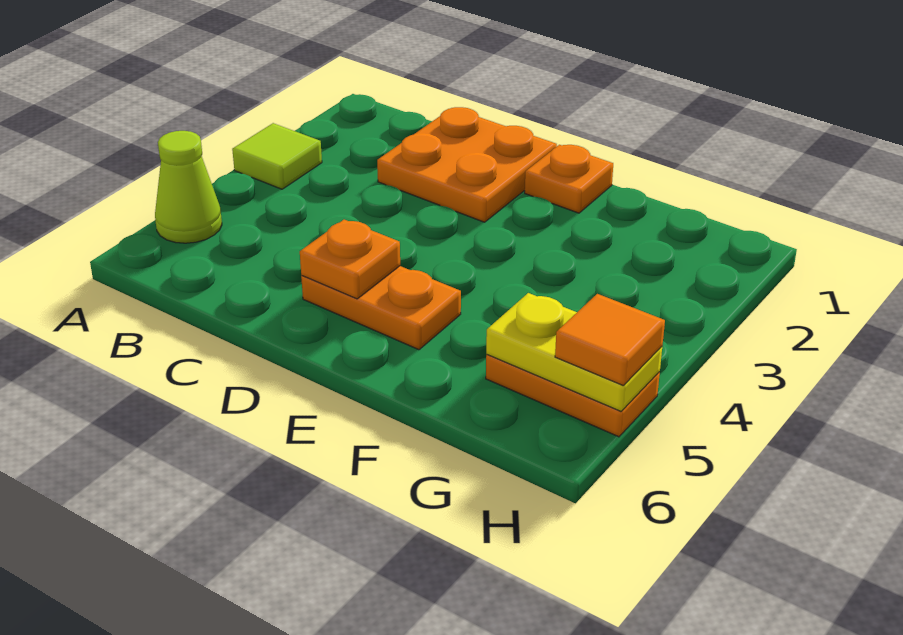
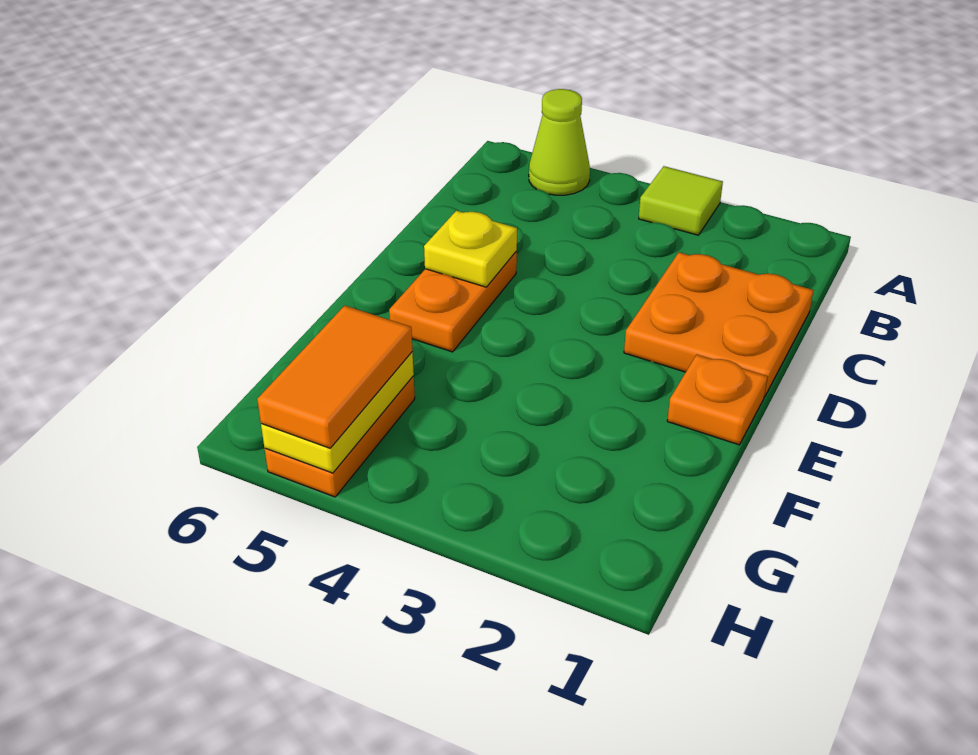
orange plate D5 level 2 -> yellow plate D5 level 2
orange tile H5 level 3 -> orange tile G5:H5 level 3

